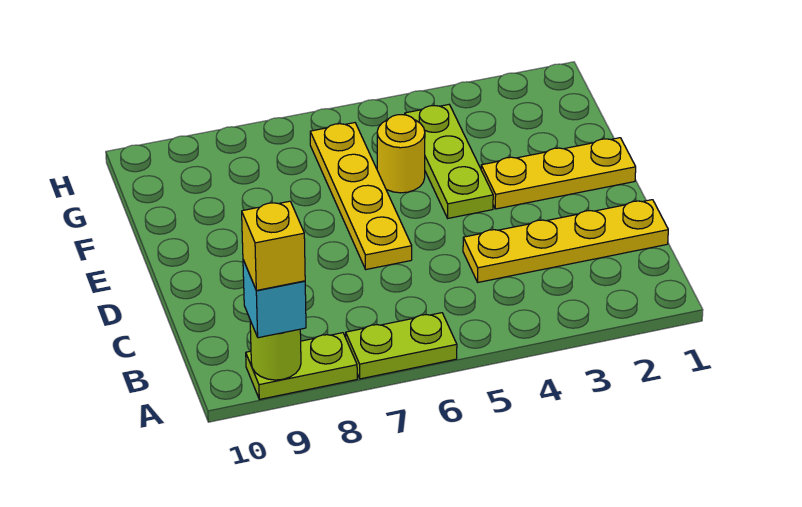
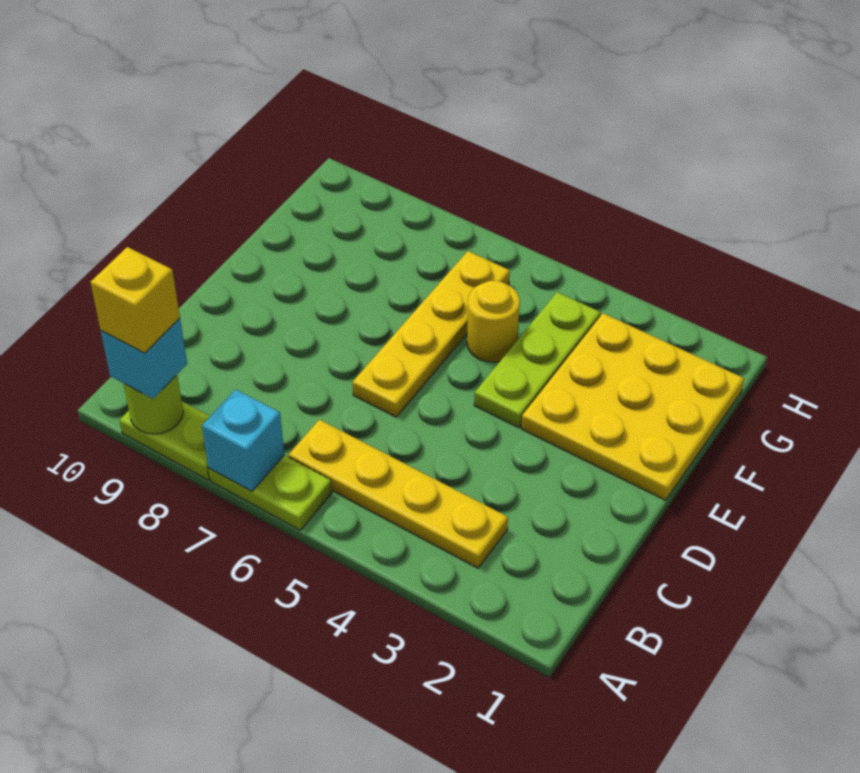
none -> cyan brick A7 level 2
yellow plate C1:C4 level 1 -> yellow plate B3:B6 level 1
yellow plate E1:E3 level 1 -> yellow plate E1:G3 level 1

